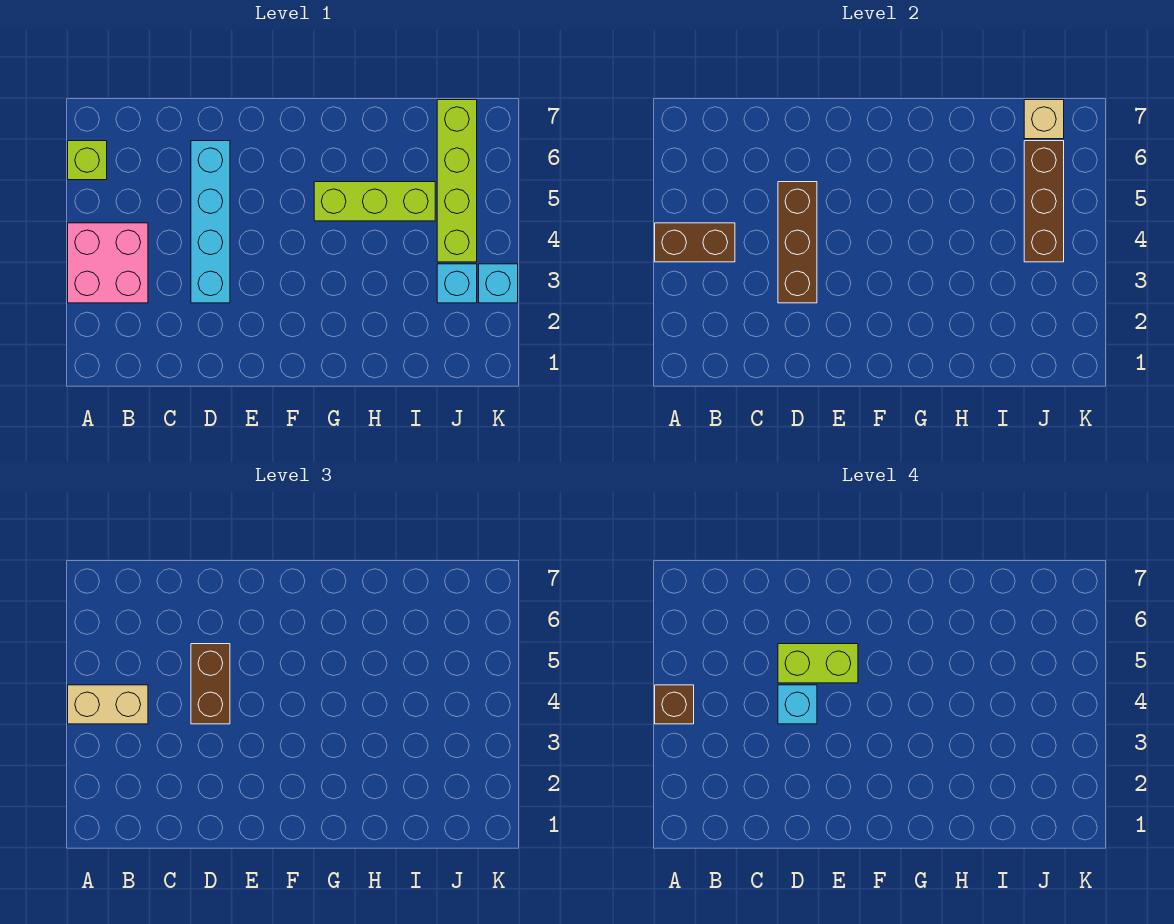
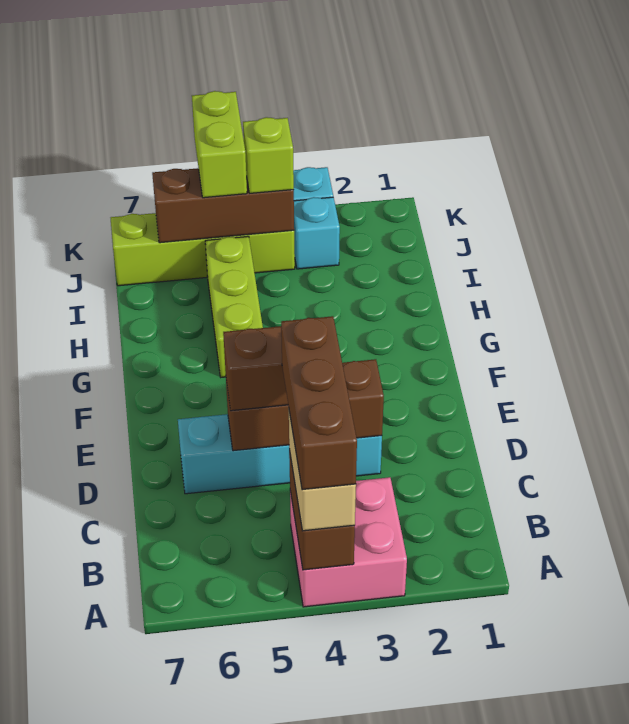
brown brick A4 level 4 -> brown brick A4:C4 level 4
lime brick A6 level 1 -> lime brick J4 level 3
cyan brick D4 level 4 -> none
lime brick D5:E5 level 4 -> lime brick J5:K5 level 3
tan brick J7 level 2 -> none

